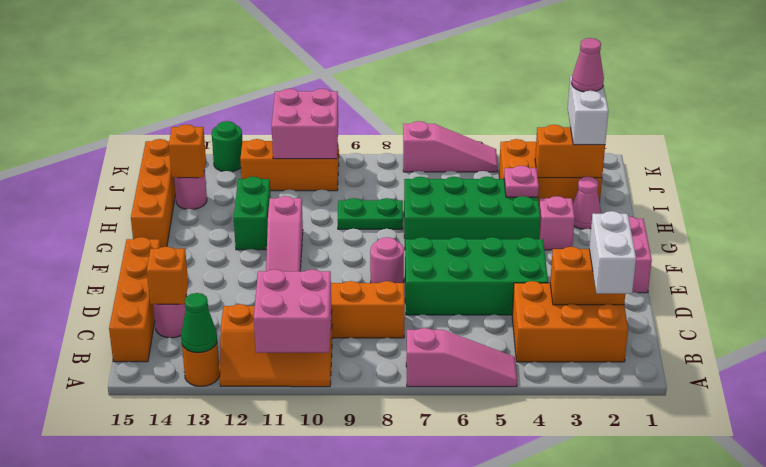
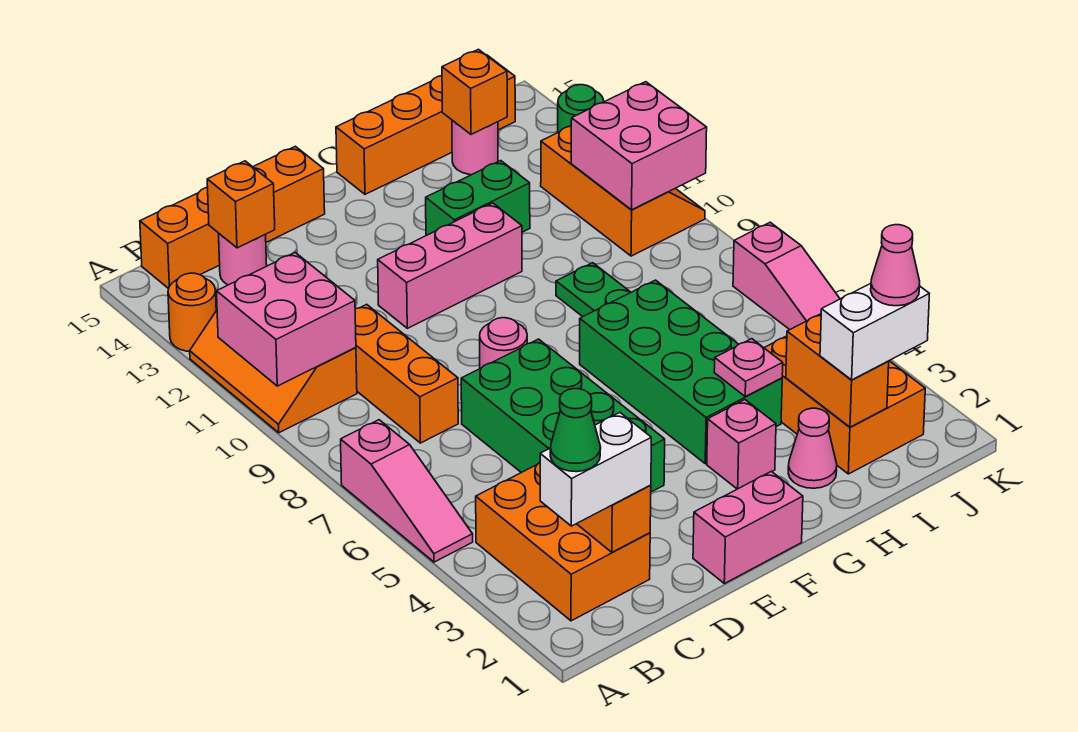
green cone A13 level 2 -> green cone B2 level 4
pink slope E11:G11 level 1 top G -> pink brick E11:G11 level 1

